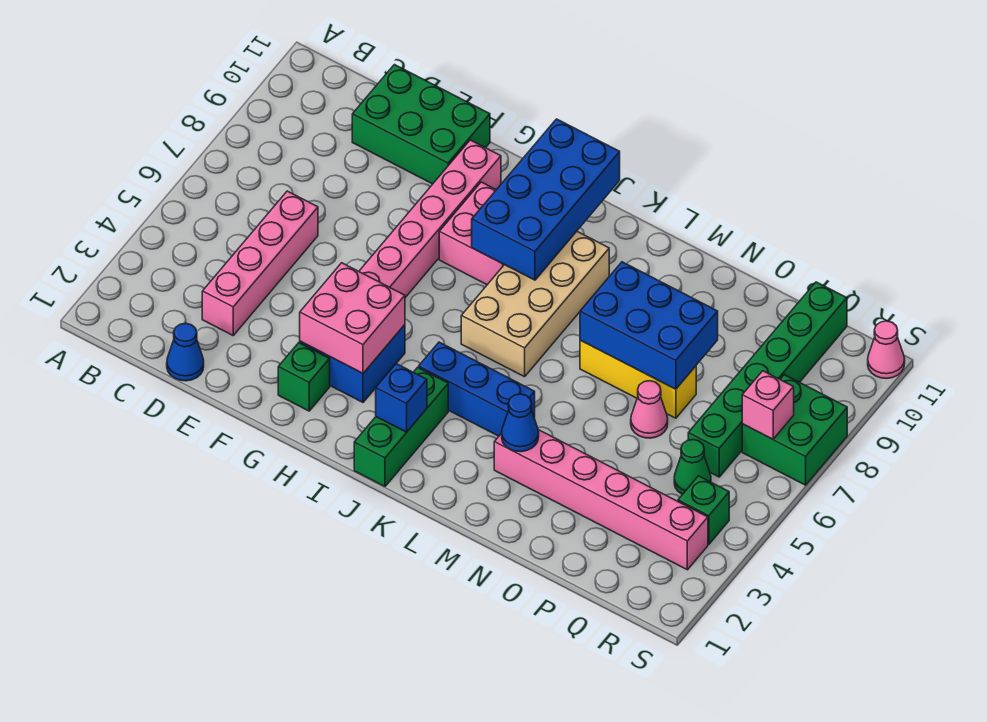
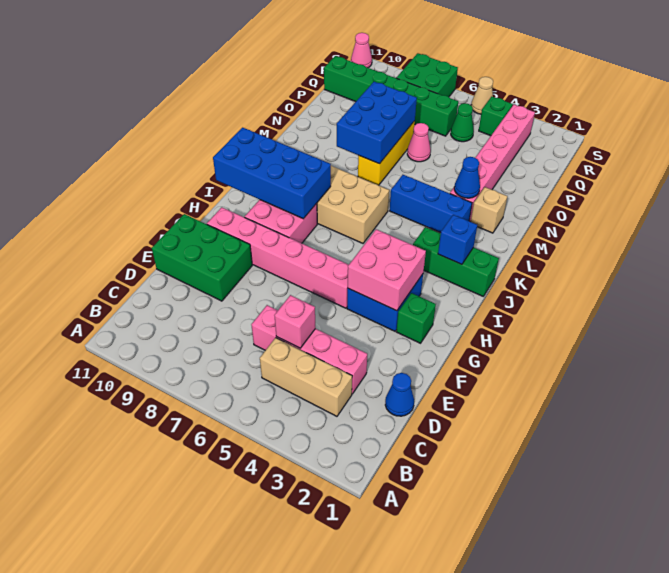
none -> tan brick C3:C5 level 1
green brick D10:F11 level 1 -> green brick E9:F11 level 1
blue brick J4:L4 level 1 -> blue brick L3:L5 level 1
none -> tan brick M2 level 1
pink brick R7 level 2 -> pink brick D5 level 2
none -> tan cone S5 level 1

